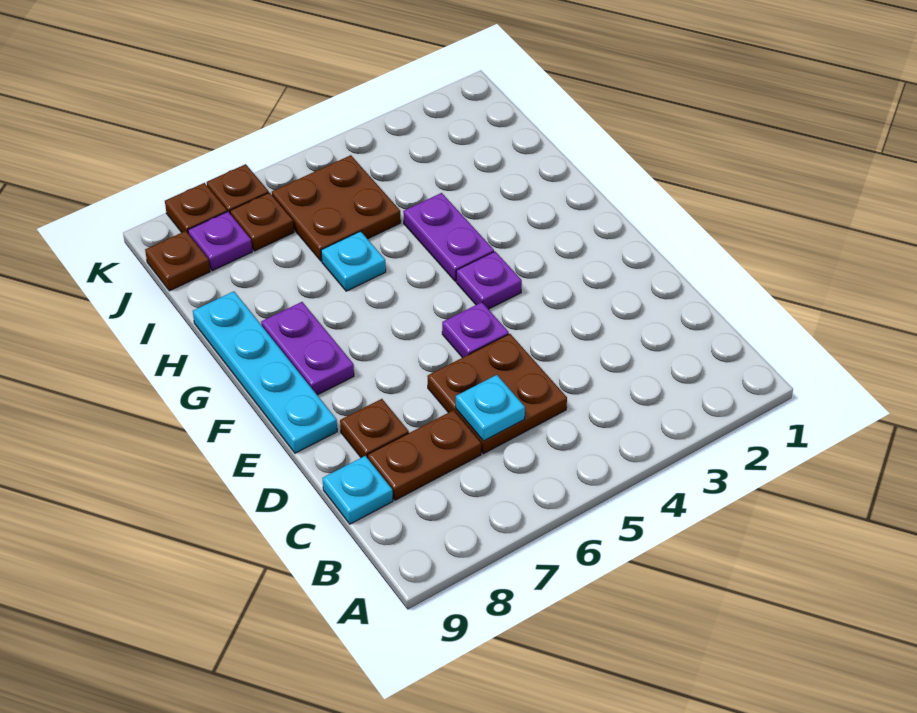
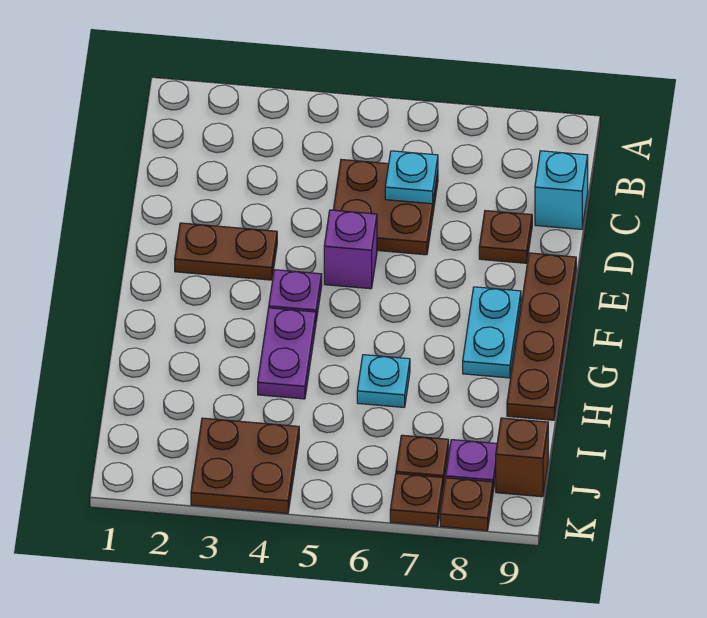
brown plate C7:C8 level 1 -> brown plate E2:E3 level 1
cyan plate C9 level 1 -> cyan brick C9 level 1
purple plate E5 level 1 -> purple brick E5 level 1
cyan plate E9:H9 level 1 -> brown plate E9:H9 level 1
purple plate F8:G8 level 1 -> cyan plate F8:G8 level 1
brown plate I5:J6 level 1 -> brown plate J3:K4 level 1
brown plate J9 level 1 -> brown brick J9 level 1

